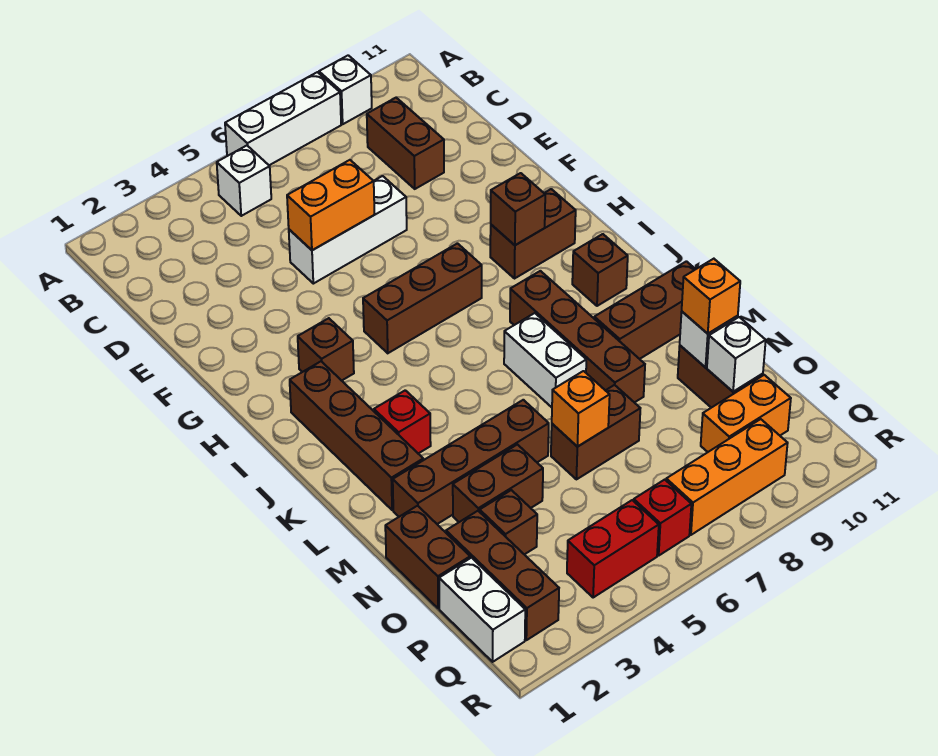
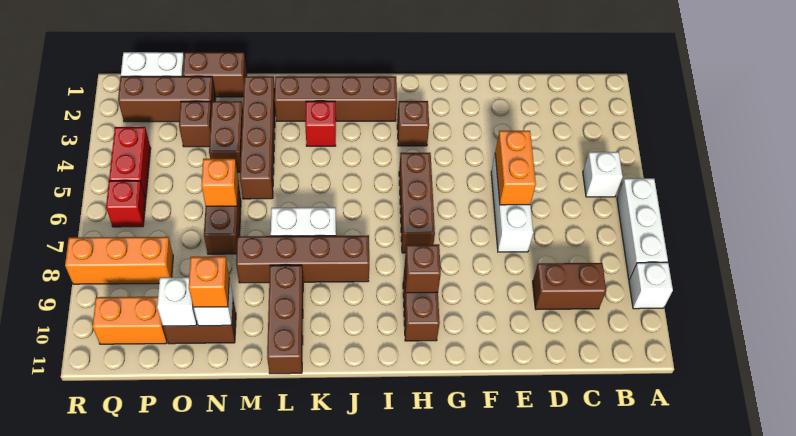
brown brick J10 level 1 -> none
orange brick P9:P10 level 1 -> orange brick P10:Q10 level 1
orange brick Q7:Q9 level 1 -> orange brick P8:R8 level 1

